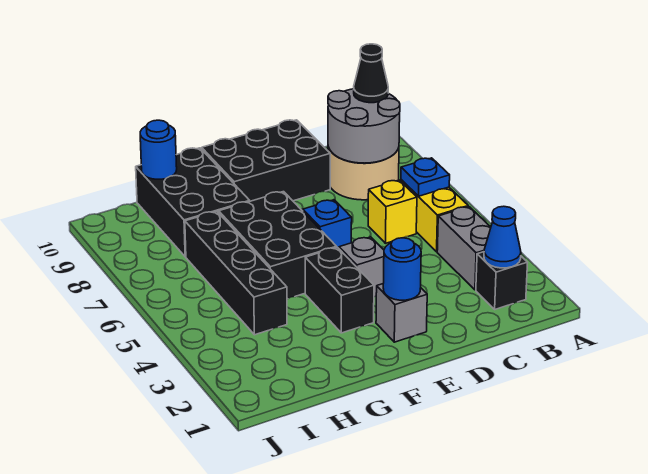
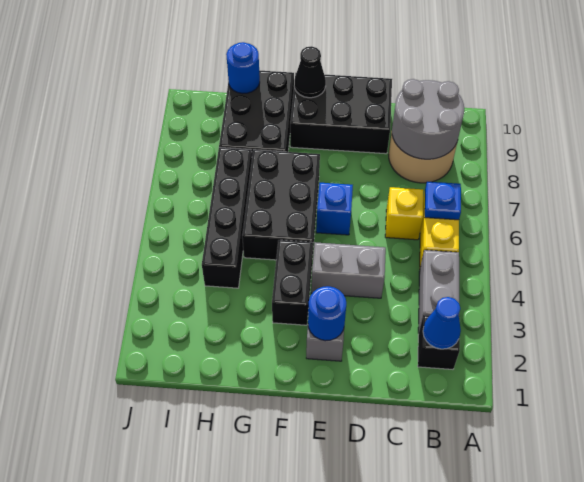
black cone B9 level 3 -> black cone F10 level 2
grey brick E4 level 1 -> grey brick D4:E4 level 1

